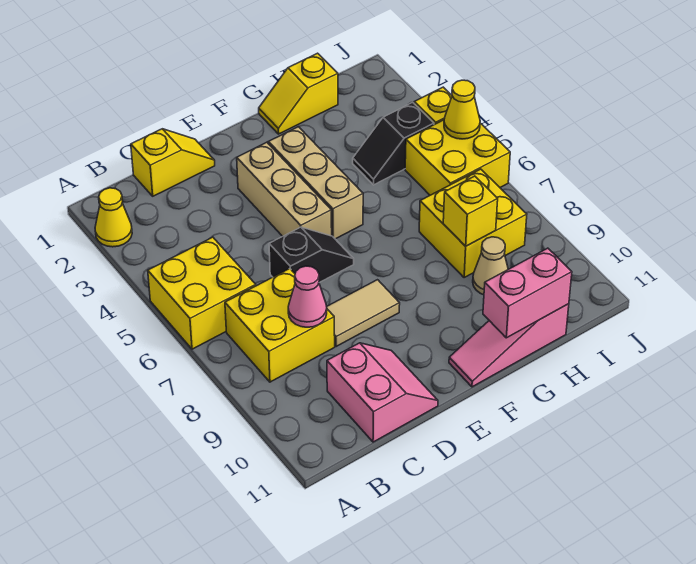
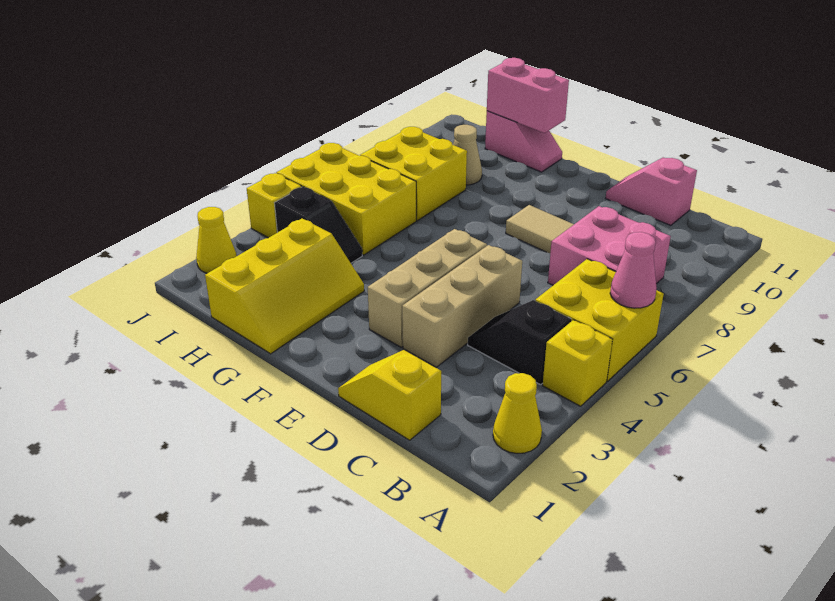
yellow brick B7:C8 level 1 -> pink brick B7:C8 level 1
pink cone C8 level 2 -> pink cone A6 level 2
pink slope C10:D11 level 1 top C -> pink slope C11:D11 level 1 top C
black slope D6:E6 level 1 top D -> black slope B4:C4 level 1 top B
tan brick F3:F5 level 1 -> tan brick D3:D5 level 1
pink slope F11:H11 level 1 top H -> pink slope G11:H11 level 1 top H
yellow slope G1:H1 level 1 top H -> yellow slope G1:H3 level 1 top H
yellow brick H8 level 2 -> yellow brick A4 level 1
yellow brick I5:J6 level 1 -> yellow brick H5:J6 level 1
yellow cone J5 level 2 -> yellow cone J2 level 1

